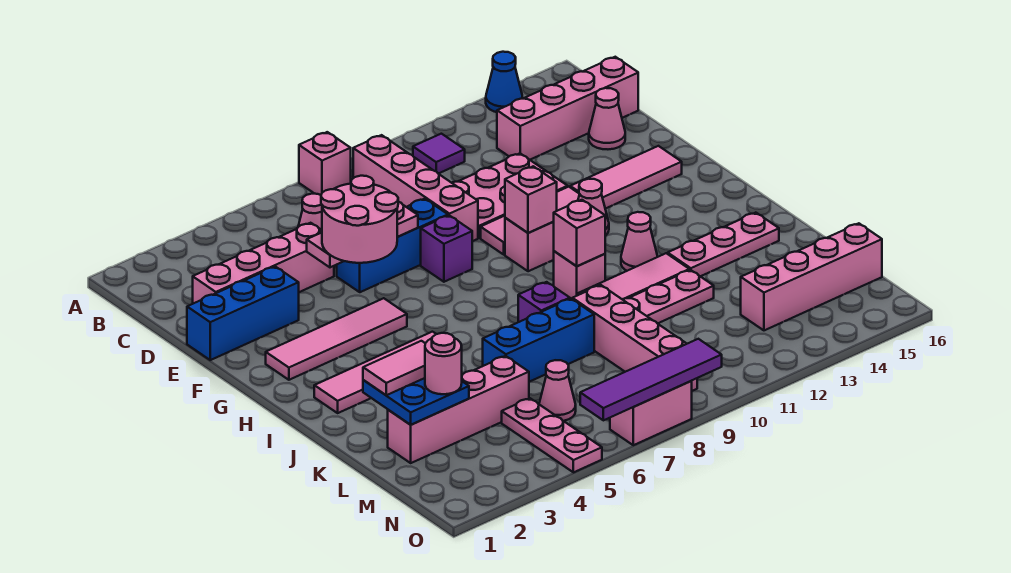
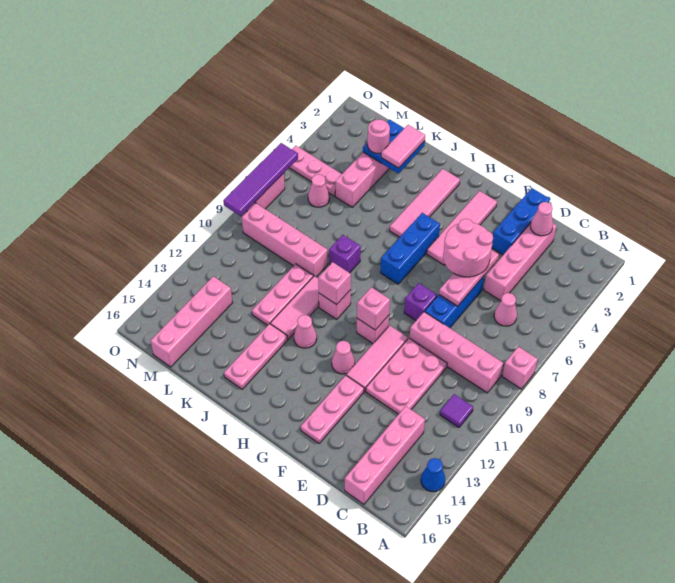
pink cone D15 level 1 -> pink cone D2 level 2
pink tile F13:F15 level 1 -> pink plate F13:F15 level 1
blue brick K6:K8 level 1 -> blue brick H5:H7 level 1

